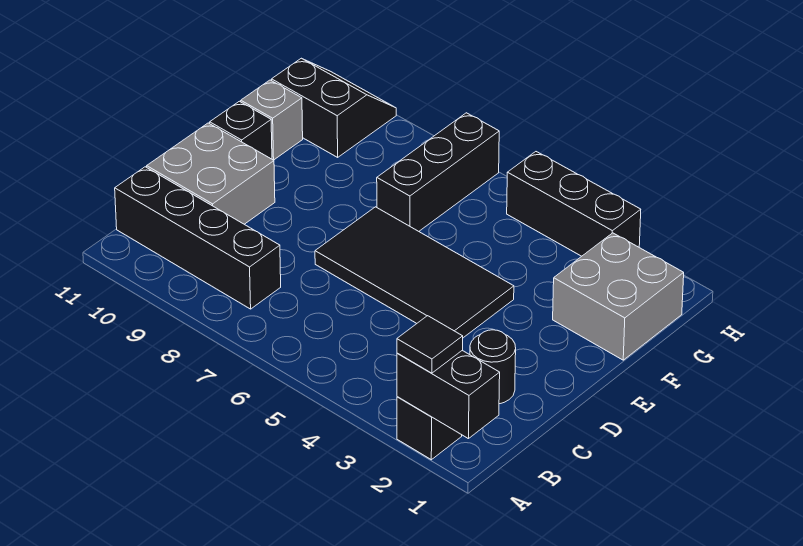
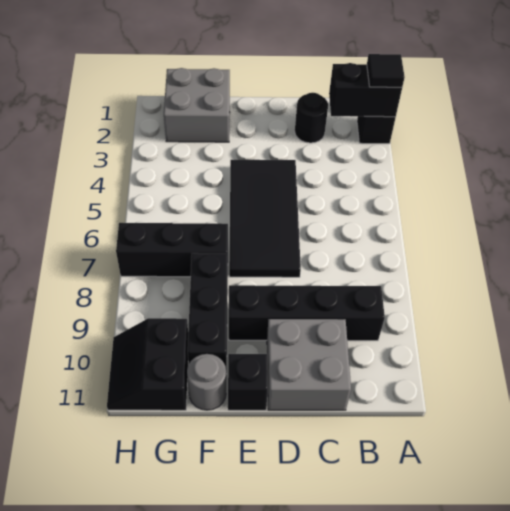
black brick A1:A2 level 2 -> black brick A2:B2 level 2
black brick B8:B11 level 1 -> black brick B9:E9 level 1
grey brick F11 level 1 -> grey round brick F11 level 1
black brick H3:H5 level 1 -> black brick F8:F10 level 1

